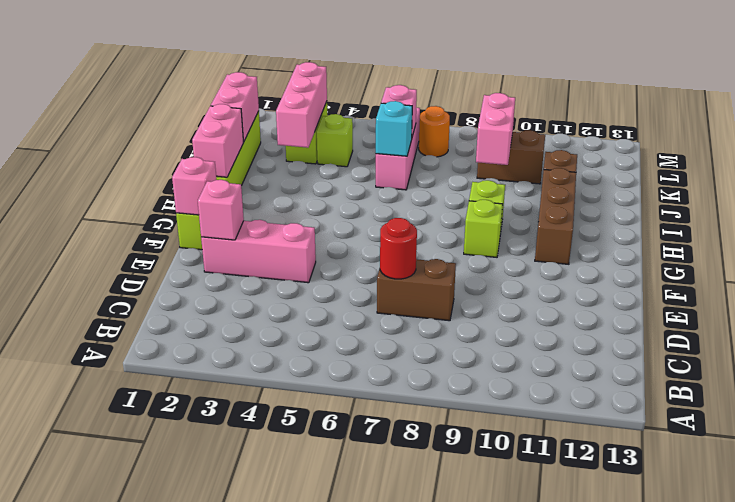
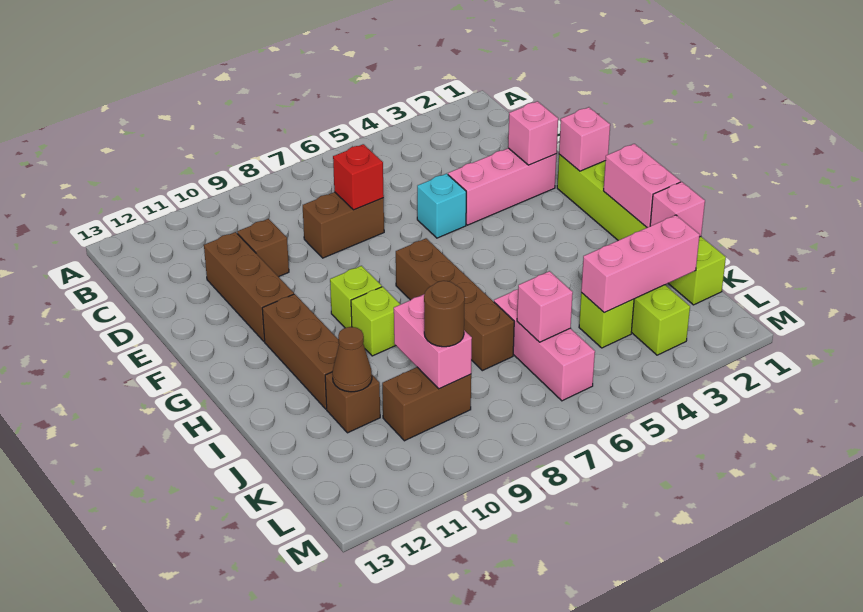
red round brick D7 level 2 -> red brick D7 level 2
none -> brown brick D10 level 1
none -> brown brick D11:F11 level 1
none -> brown brick G7:J7 level 1
pink brick J1:K1 level 2 -> pink brick J1 level 2
pink brick J3:L3 level 2 -> pink brick K2:K4 level 2
cyan brick J6 level 2 -> cyan brick E5 level 1
none -> brown cone J11 level 2
none -> brown round brick K9 level 3
orange round brick L7 level 1 -> none

